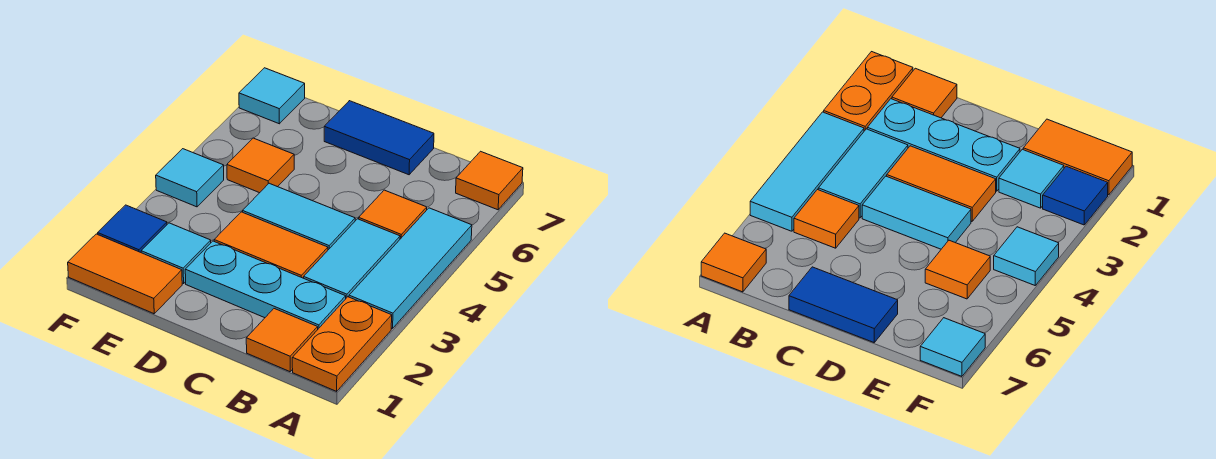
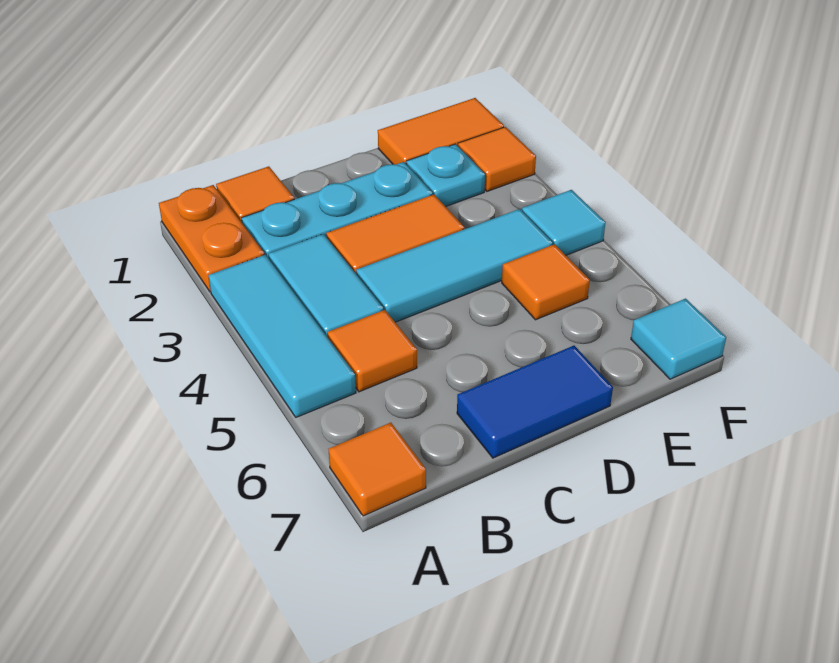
cyan tile C4:D4 level 1 -> cyan tile C4:E4 level 1
cyan tile E2 level 1 -> cyan plate E2 level 1
blue tile F2 level 1 -> orange tile F2 level 1

